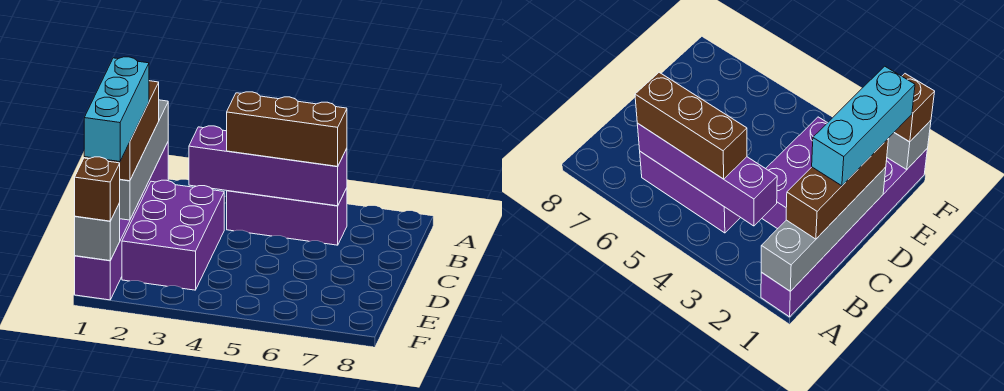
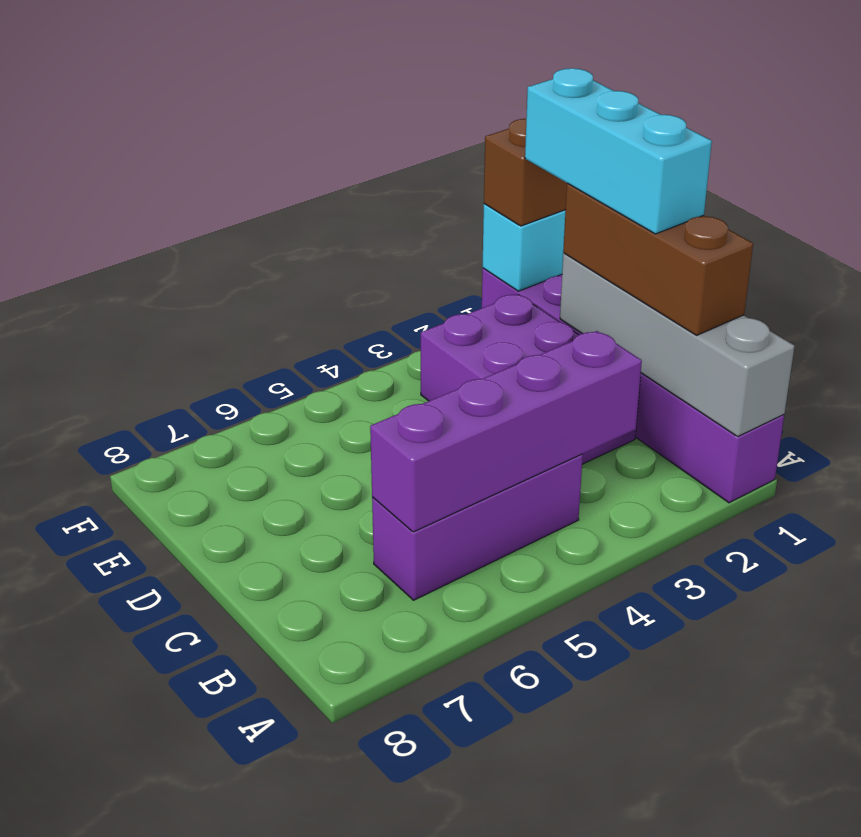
brown brick B4:B6 level 3 -> none
grey brick F1 level 2 -> cyan brick F1 level 2

